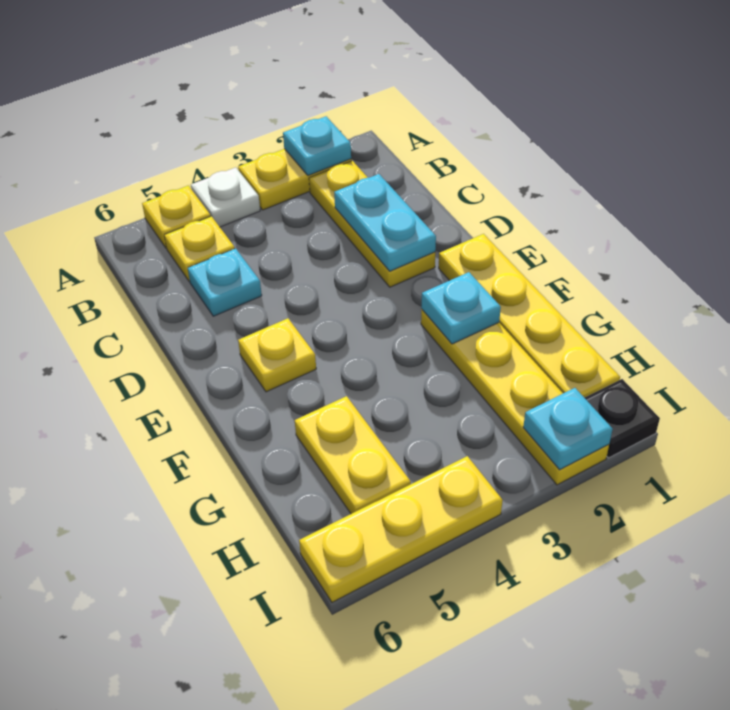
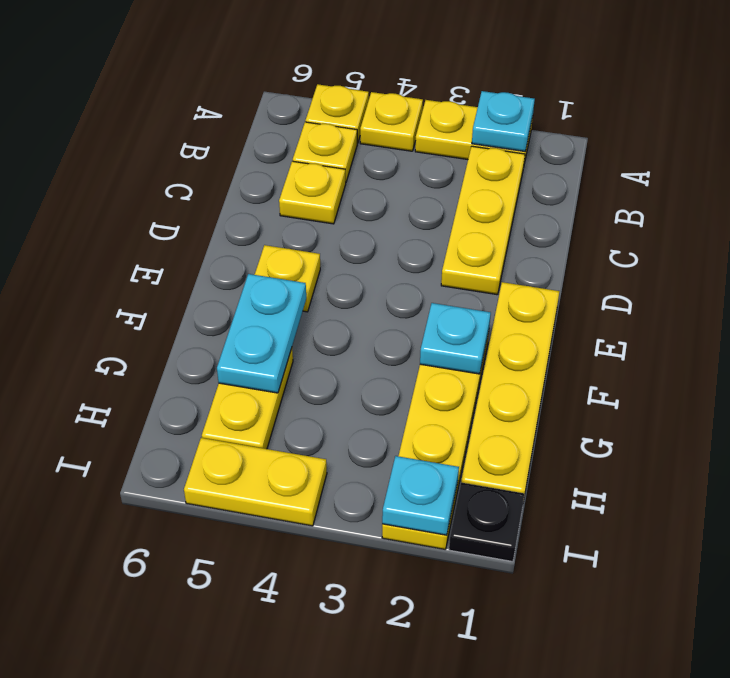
white plate A4 level 1 -> yellow plate A4 level 1
cyan plate C2:D2 level 2 -> cyan plate F5:G5 level 2
cyan plate C5 level 1 -> yellow plate C5 level 1
yellow plate I4:I6 level 1 -> yellow plate I4:I5 level 1

